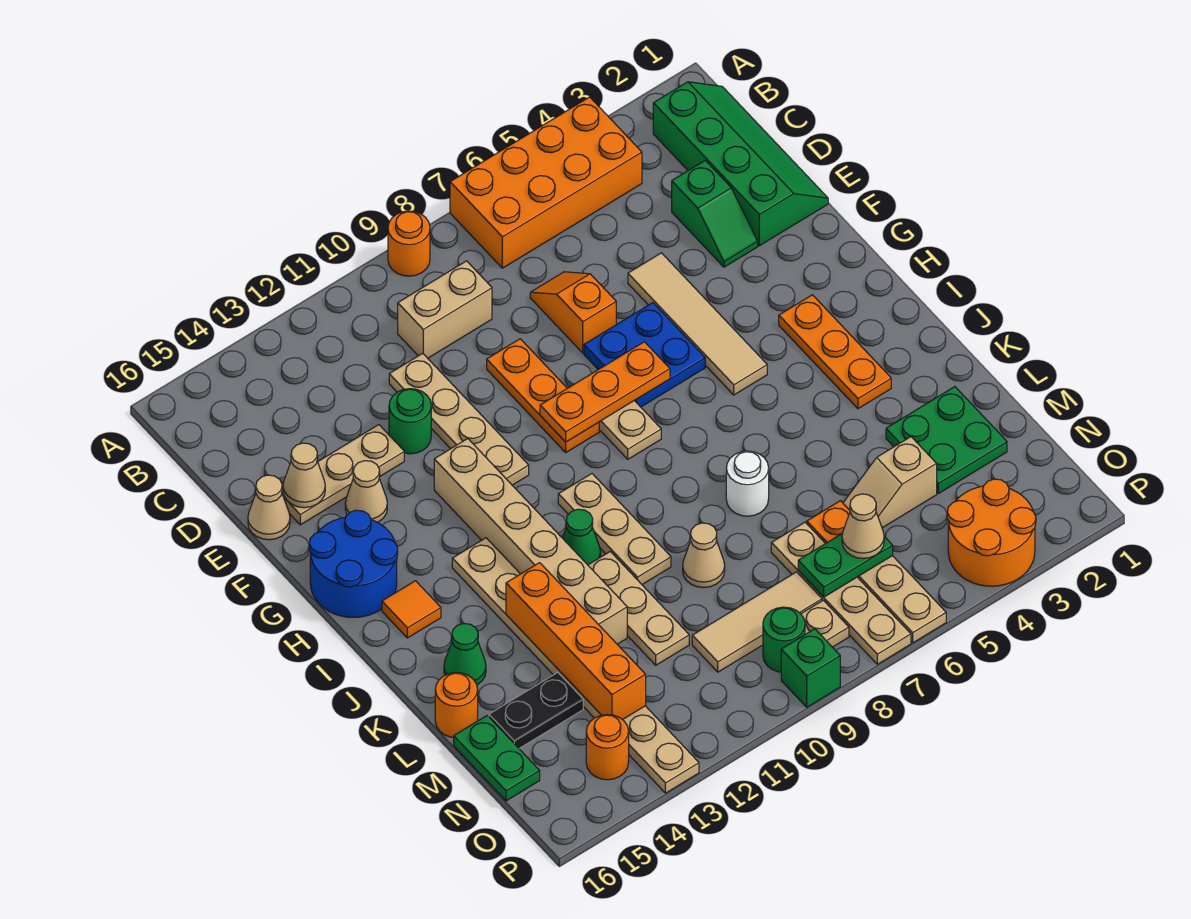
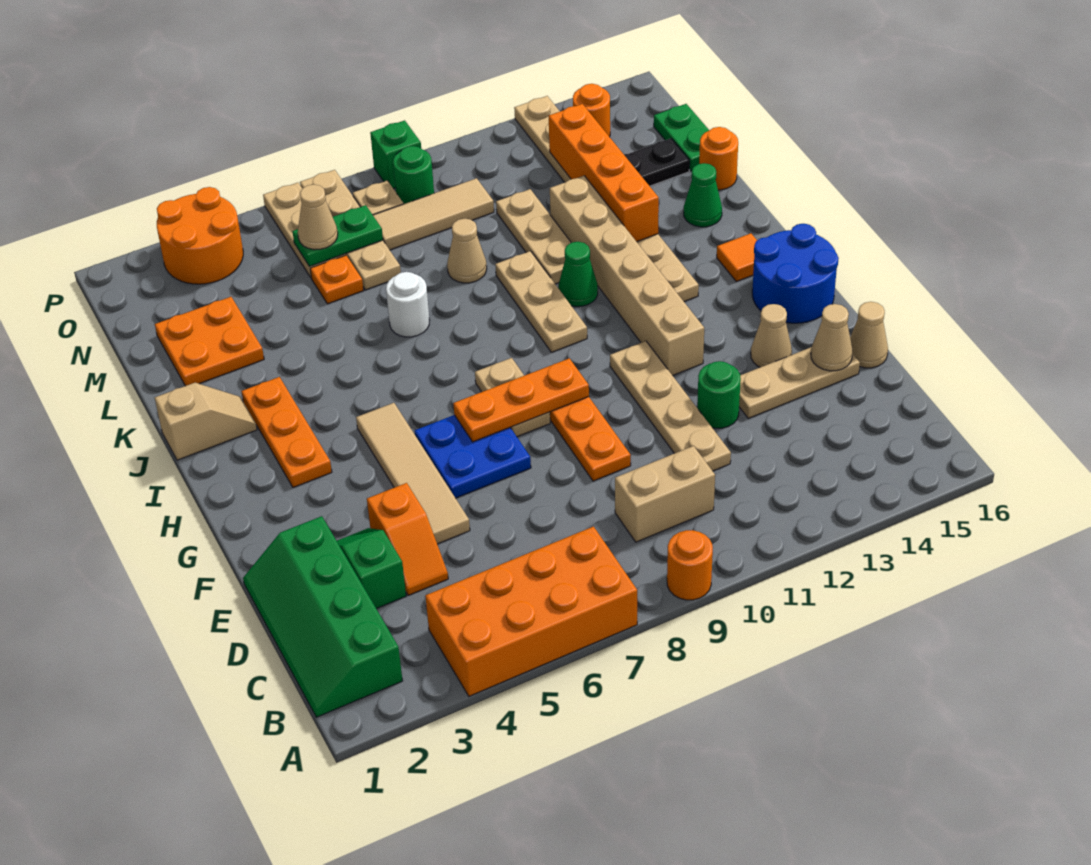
orange slope D7:E7 level 1 top E -> orange slope D4:E4 level 1 top E
green plate L2:M3 level 1 -> orange plate L2:M3 level 1
tan slope M4:M5 level 1 top 4 -> tan slope J1:J2 level 1 top 1

